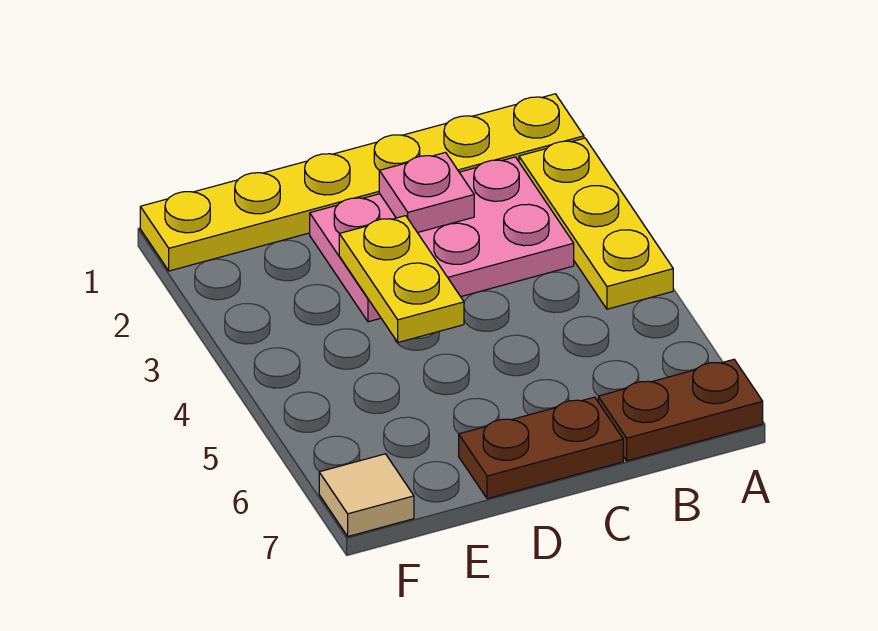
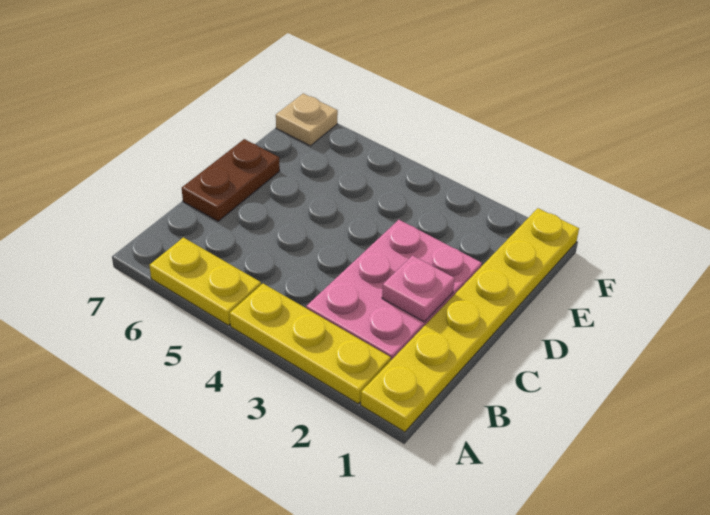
brown plate A7:B7 level 1 -> none
yellow plate D3:D4 level 2 -> yellow plate A5:A6 level 1
tan tile F7 level 1 -> tan plate F7 level 1

